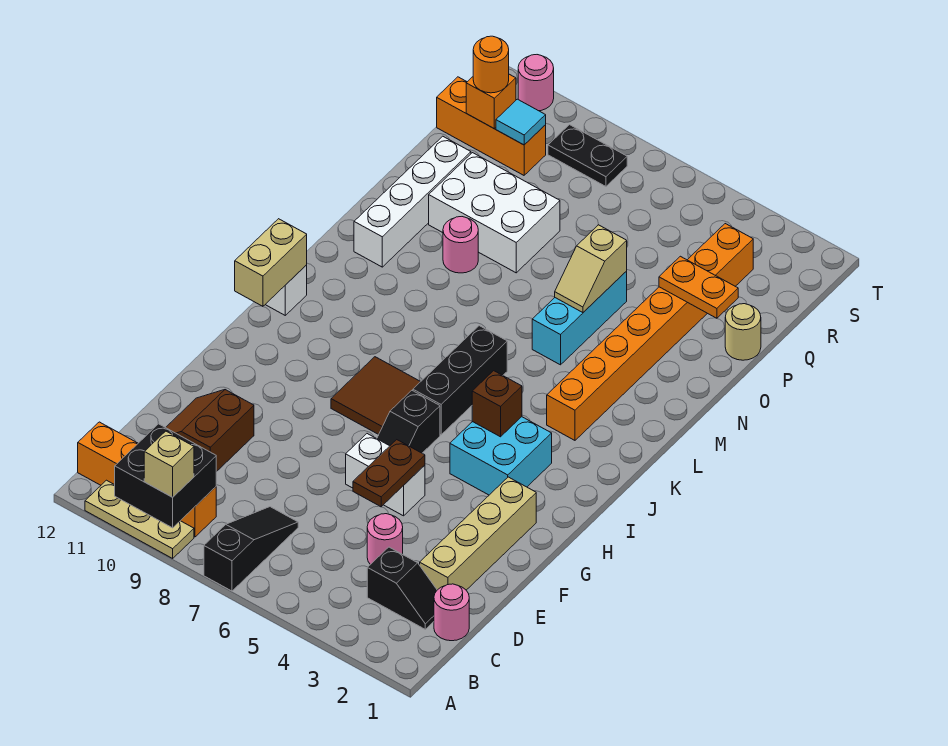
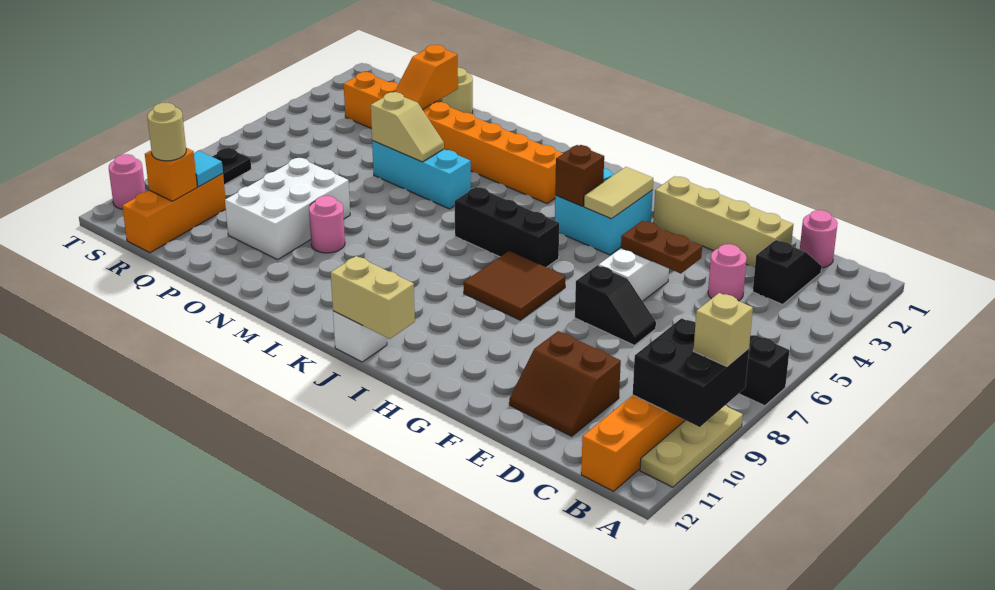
black slope G6:H6 level 1 top H -> black slope E7:F7 level 1 top F
none -> tan tile H3:H4 level 2
white brick M11:P11 level 1 -> none
orange plate P2:P3 level 2 -> orange slope P2:P3 level 2 top 2
orange round brick R11 level 3 -> tan round brick R11 level 3

